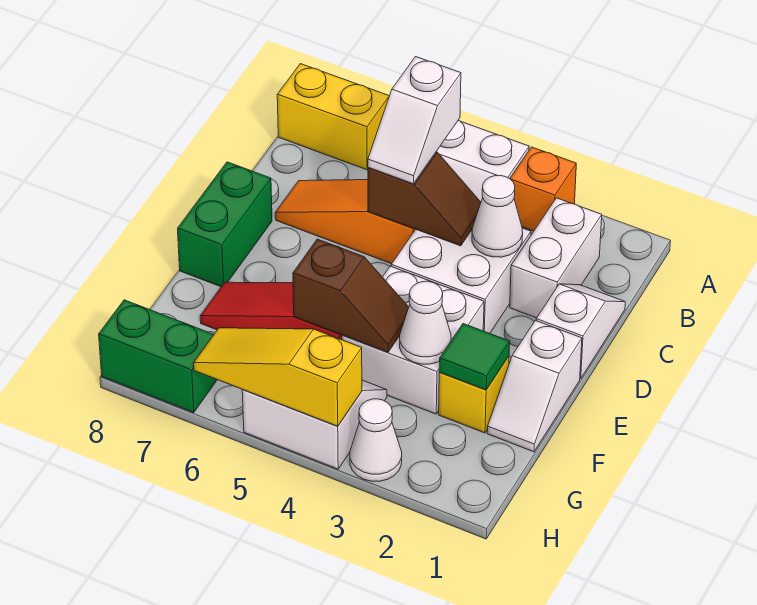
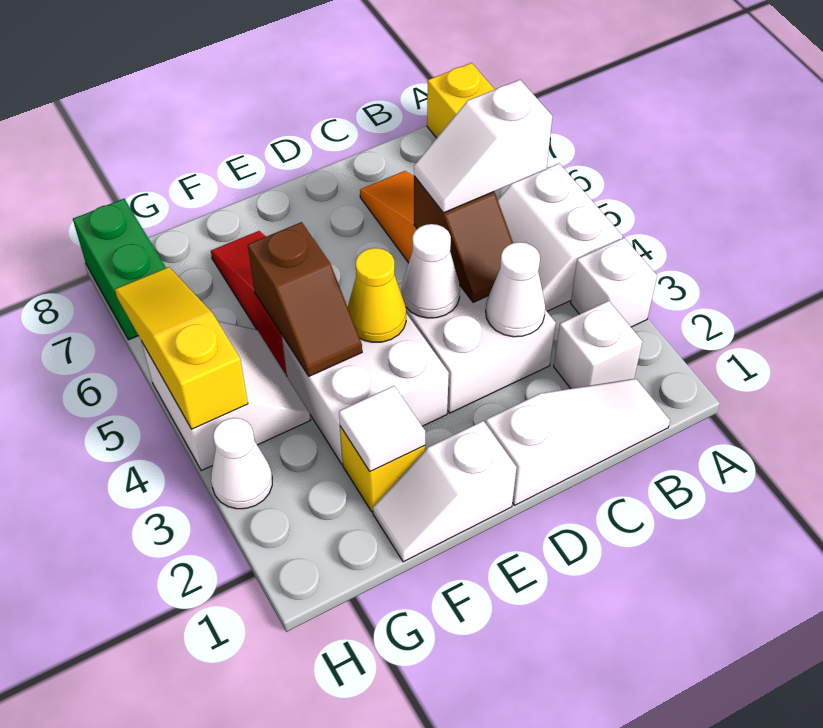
orange brick A3 level 1 -> white brick A3 level 1
white brick B2:C2 level 1 -> white brick B2 level 1
white slope C1:D1 level 1 top D -> white slope B1:D1 level 1 top D
green brick D8:E8 level 1 -> none
none -> yellow cone E4 level 2
green tile F2 level 2 -> white tile F2 level 2
white cone F3 level 2 -> white cone D4 level 2

